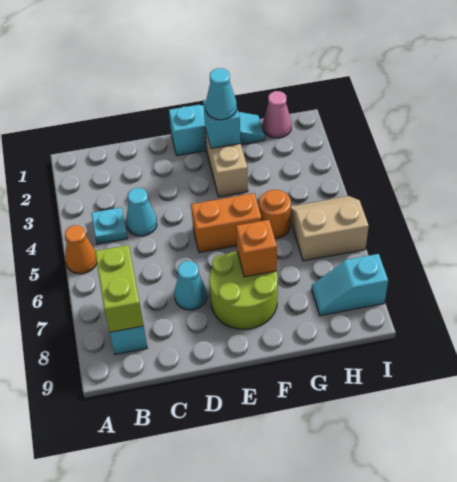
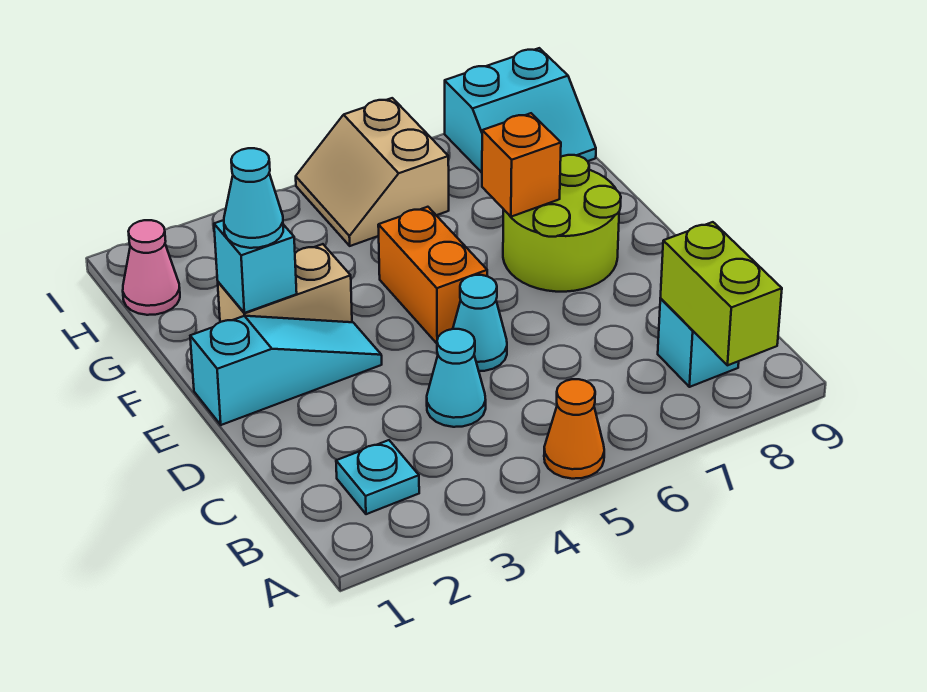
cyan plate B4 level 1 -> cyan plate B2 level 1
lime brick B7:B8 level 2 -> lime brick A8:B8 level 2
cyan cone D7 level 1 -> cyan cone D5 level 1
cyan slope E1:G1 level 1 top E -> cyan slope E1:E3 level 1 top 1
orange round brick G5 level 1 -> none
cyan slope H8:I8 level 1 top I -> cyan slope H8:I9 level 1 top I

